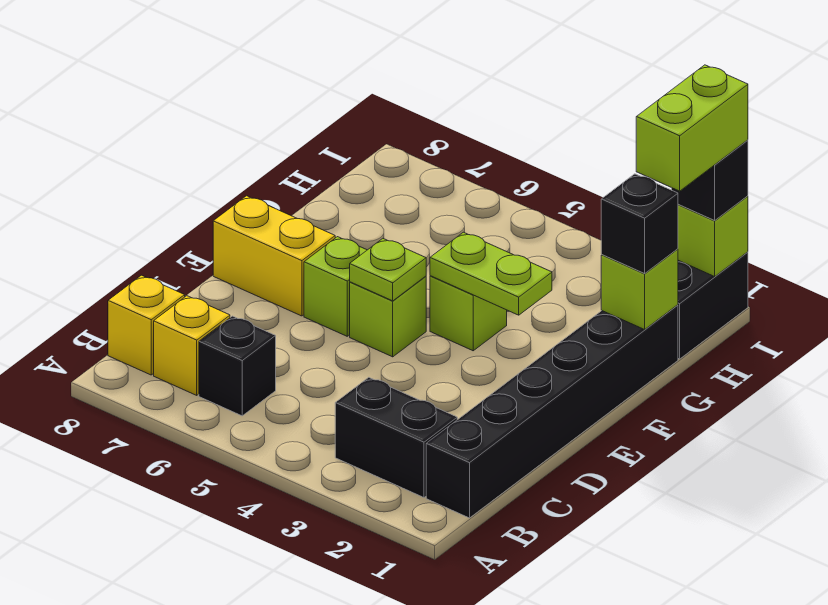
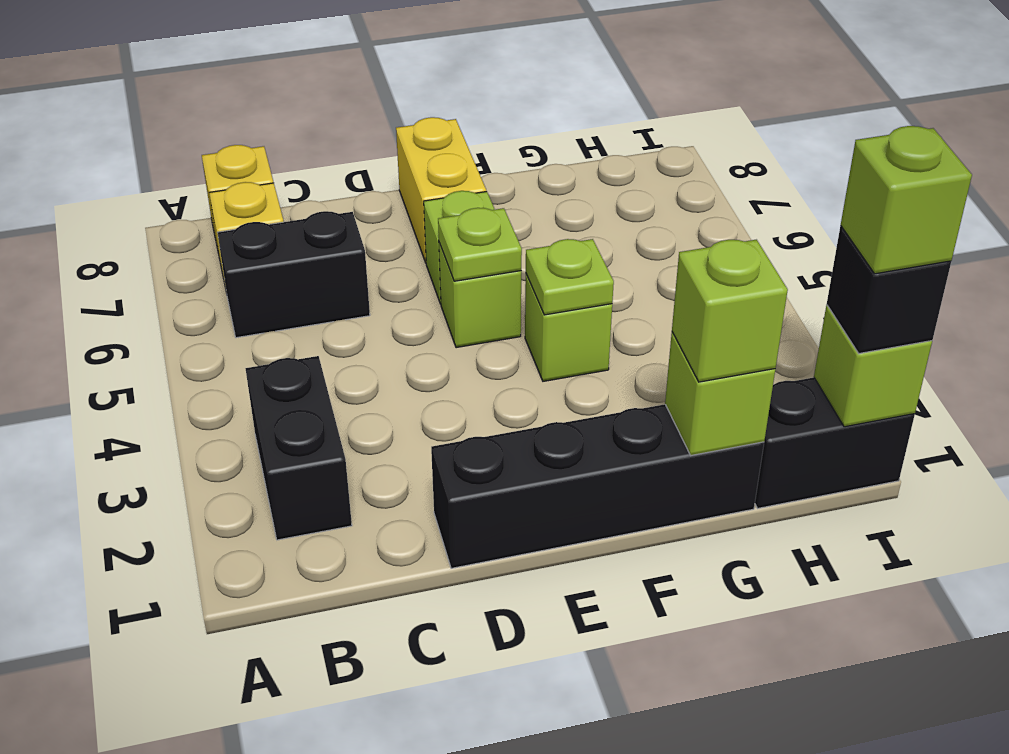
black brick B1:G1 level 1 -> black brick D1:G1 level 1
black brick B6 level 1 -> black brick B6:C6 level 1
lime plate F3:F4 level 2 -> lime plate F4 level 2
black brick G1 level 3 -> lime brick G1 level 3
lime brick H1:I1 level 4 -> lime brick I1 level 4

